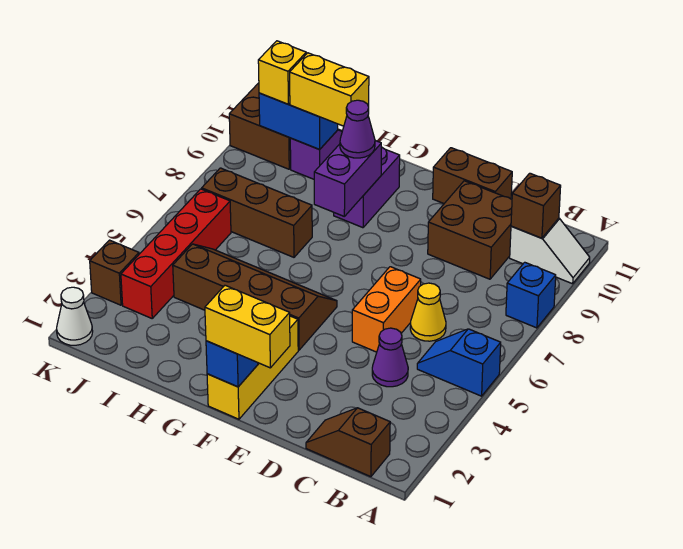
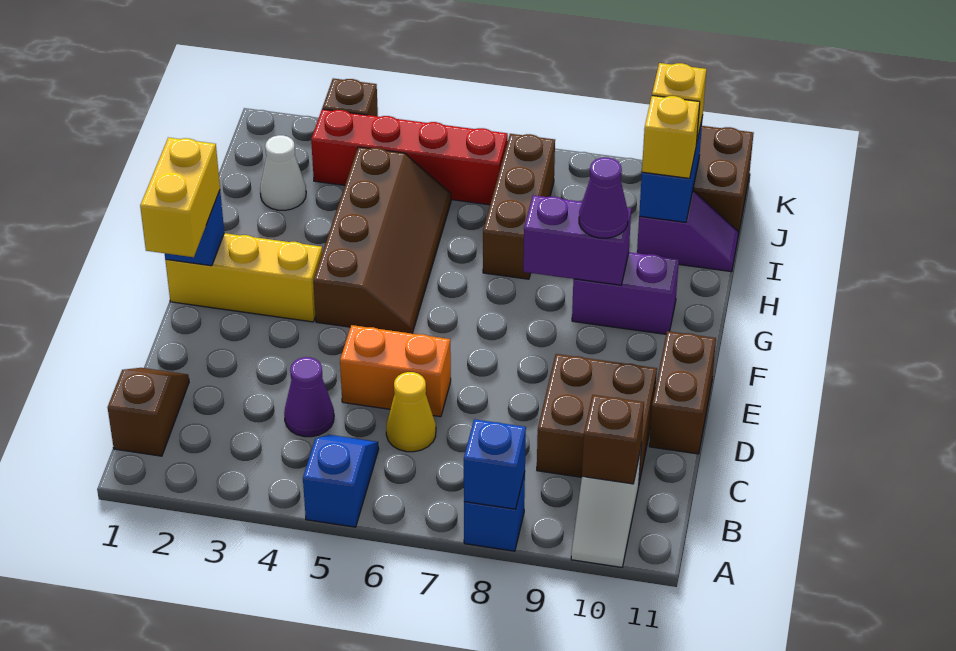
none -> blue brick A8 level 2
yellow brick H10:I10 level 3 -> yellow brick I10 level 3
white cone K1 level 1 -> white cone I2 level 1

